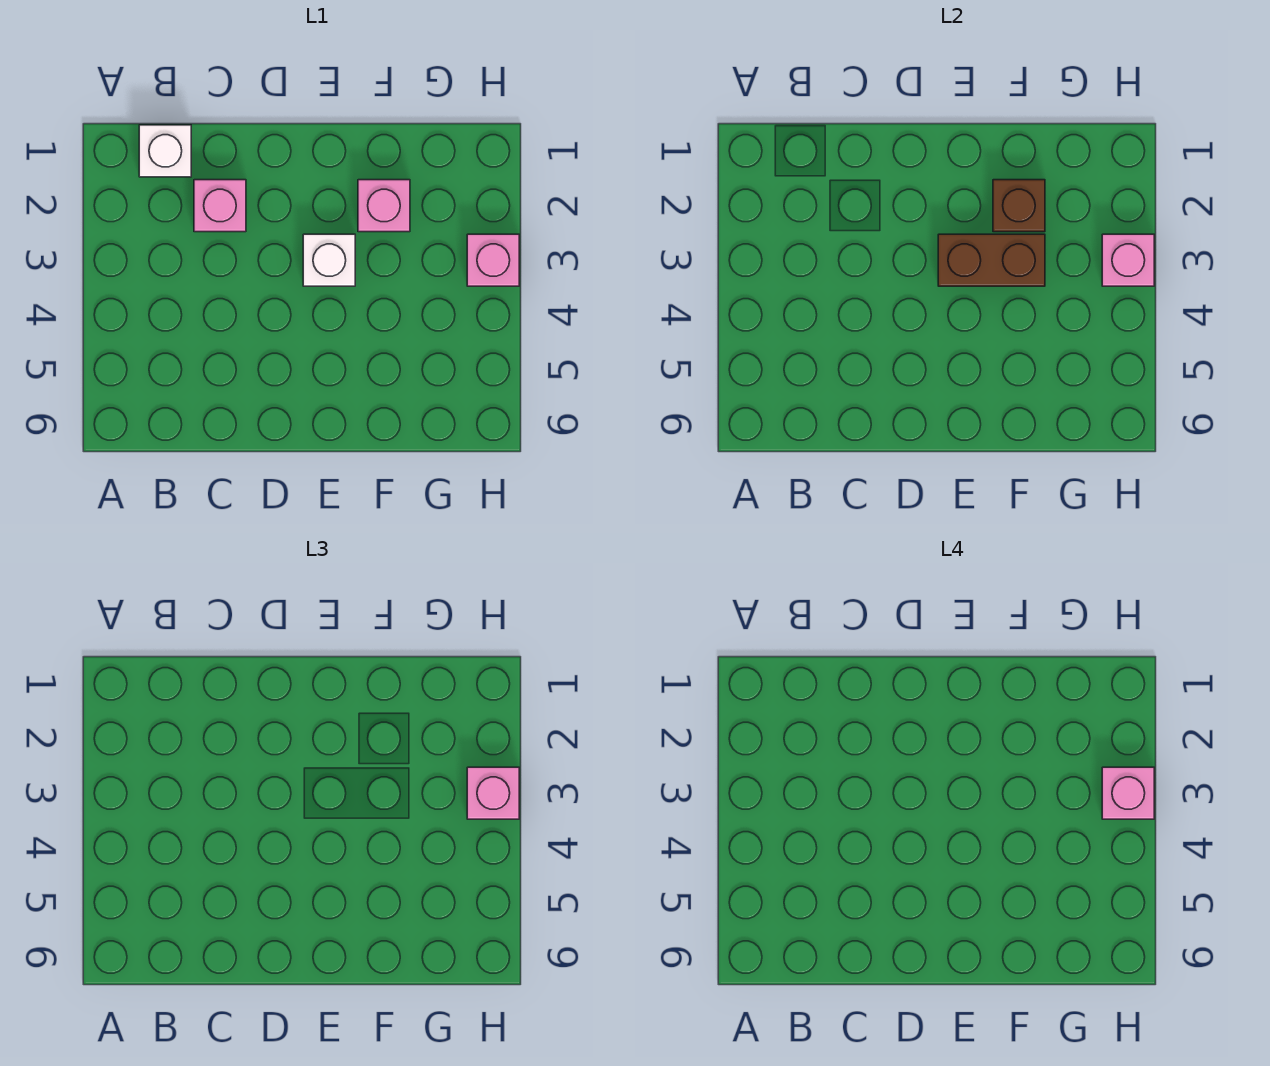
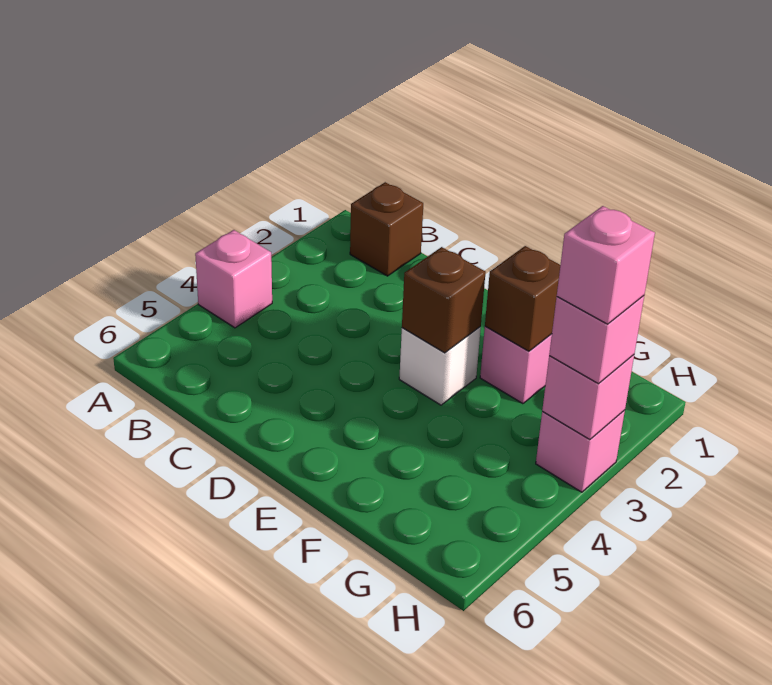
white brick B1 level 1 -> brown brick B1 level 1
pink brick C2 level 1 -> pink brick A4 level 1
brown brick E3:F3 level 2 -> brown brick E3 level 2

